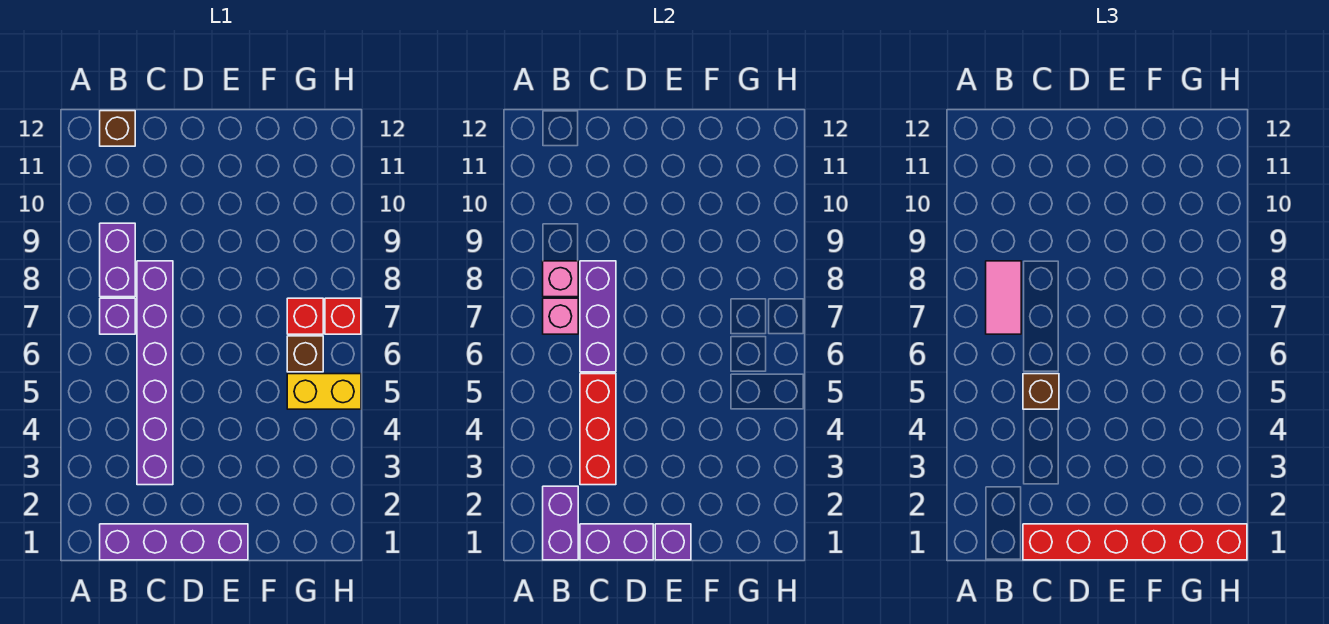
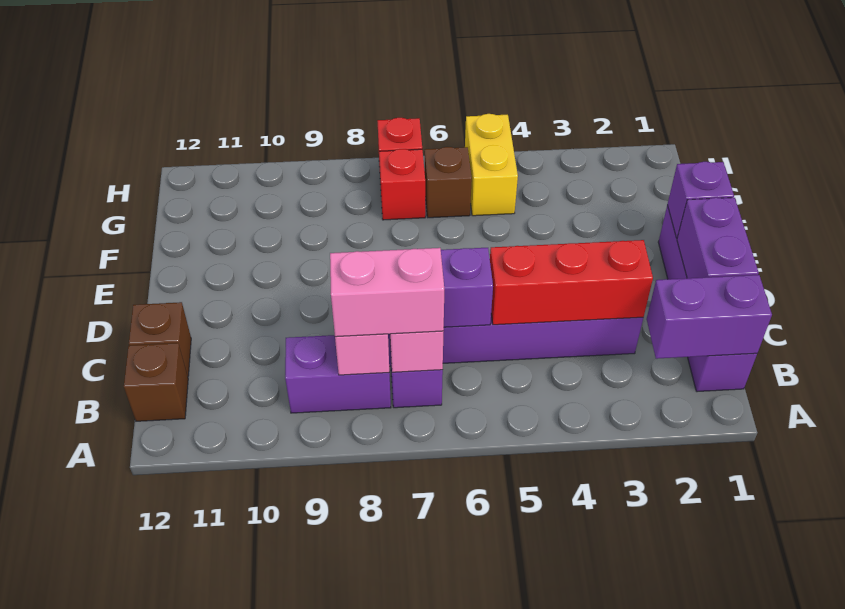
pink tile B7:B8 level 3 -> pink brick B7:B8 level 3
red brick C1:H1 level 3 -> none
brown brick C5 level 3 -> brown brick C12 level 1

